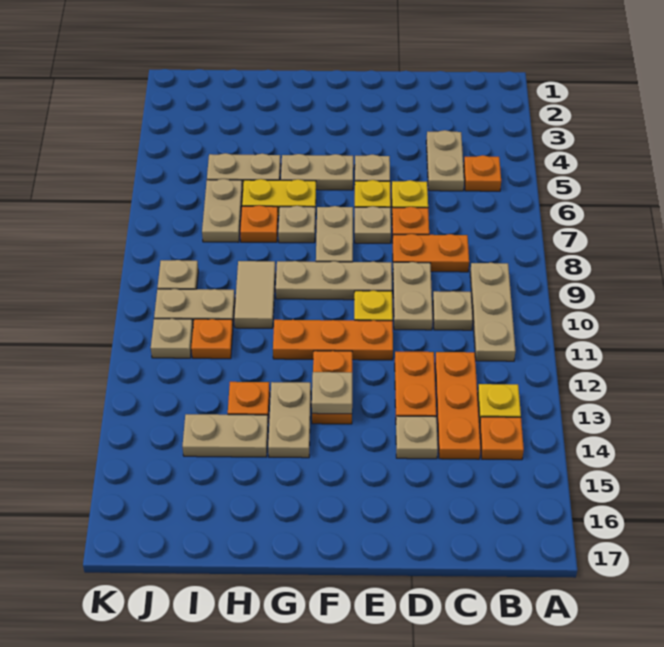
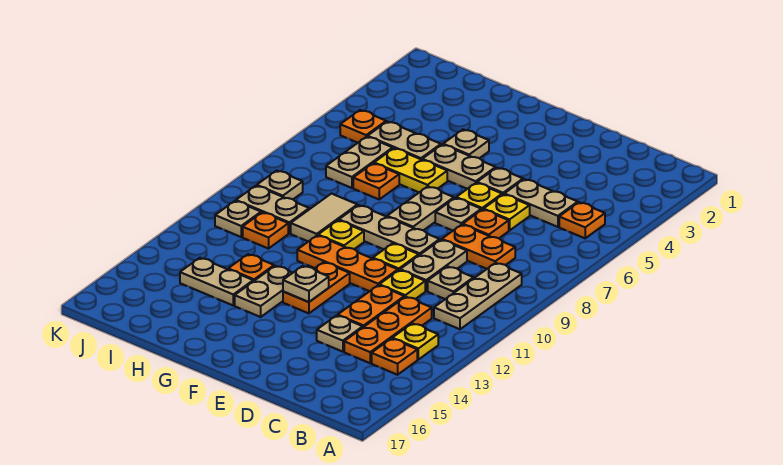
tan plate C4:C5 level 1 -> tan plate C5:D5 level 1
none -> yellow plate D11 level 1
tan plate G7 level 1 -> tan plate G4 level 1
none -> yellow plate G10 level 1
none -> orange plate J5 level 1

